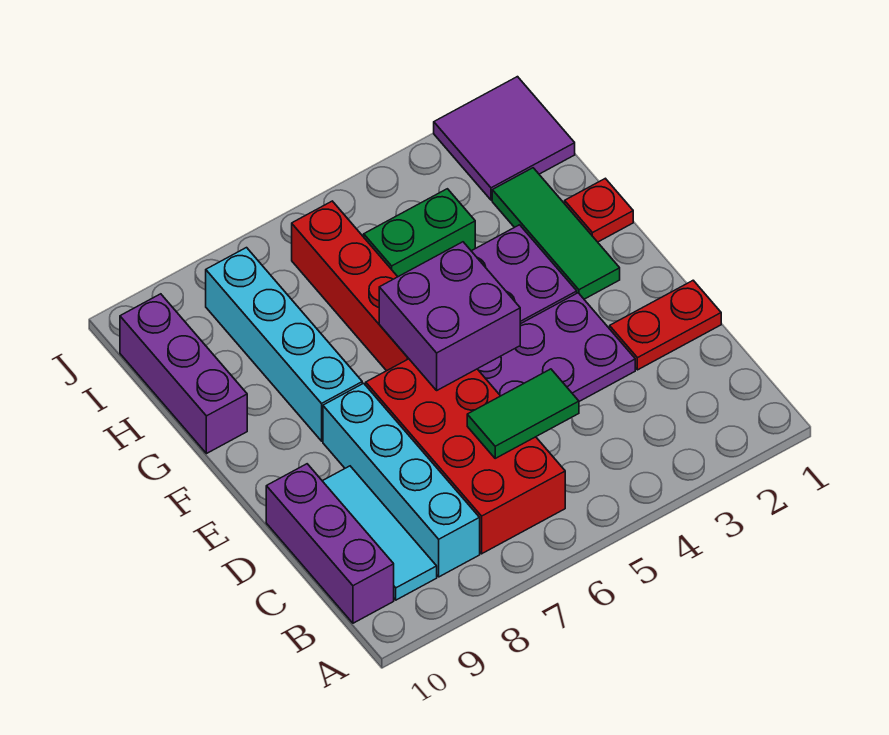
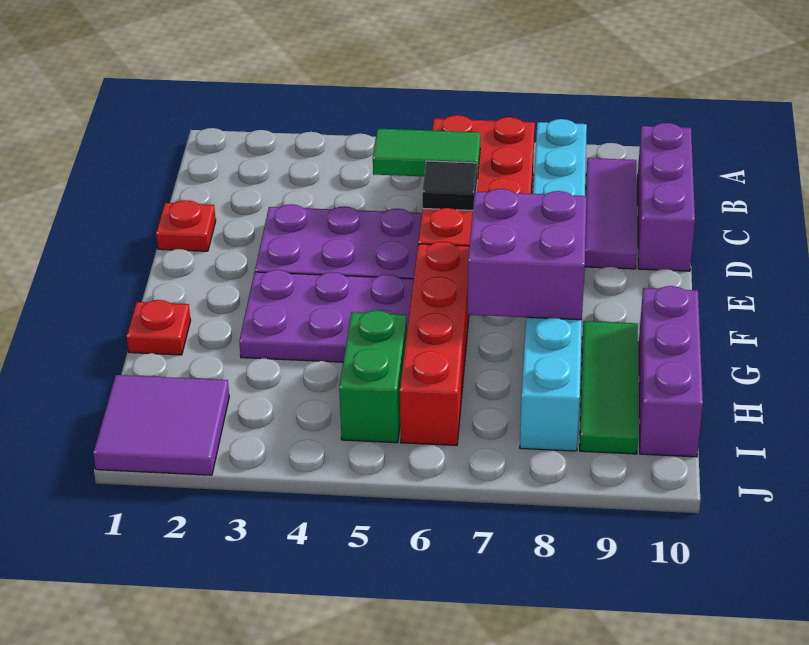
cyan tile B9:D9 level 1 -> purple tile B9:D9 level 1
red plate D1:D2 level 1 -> red plate D1 level 1
none -> black tile D6 level 2
purple brick E5:F6 level 2 -> purple brick F7:G8 level 2
green tile F2:H2 level 1 -> green tile G9:I9 level 1
green brick H4:H5 level 1 -> green brick H5:I5 level 1

